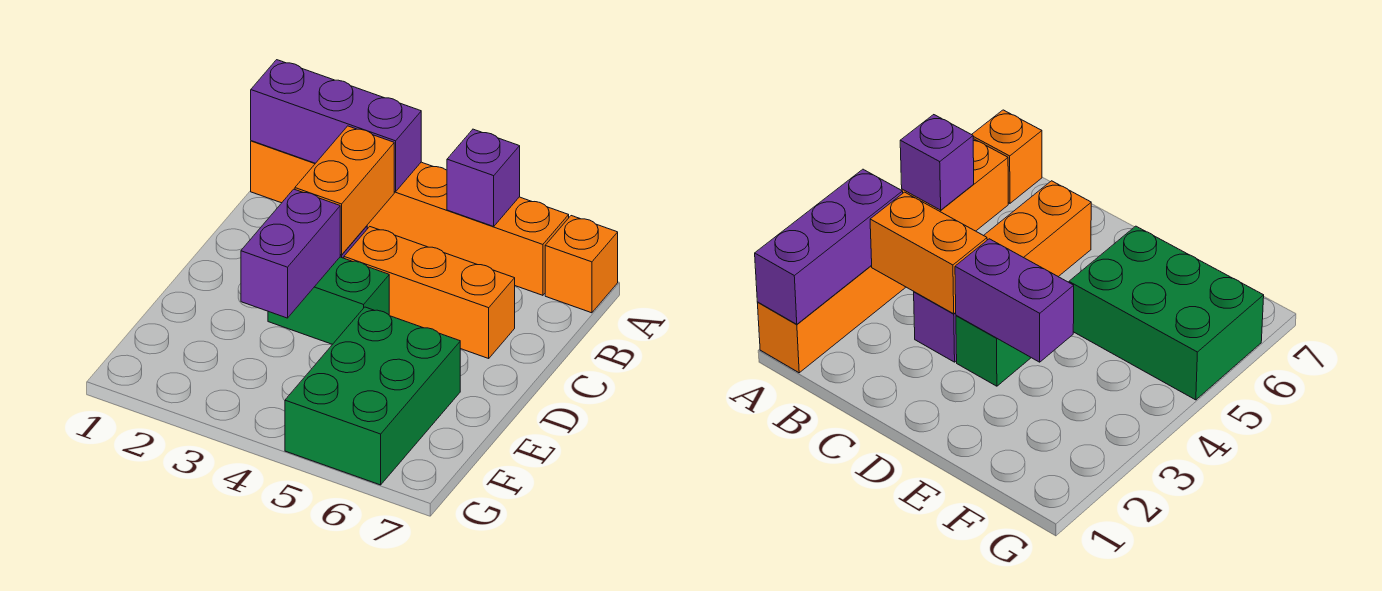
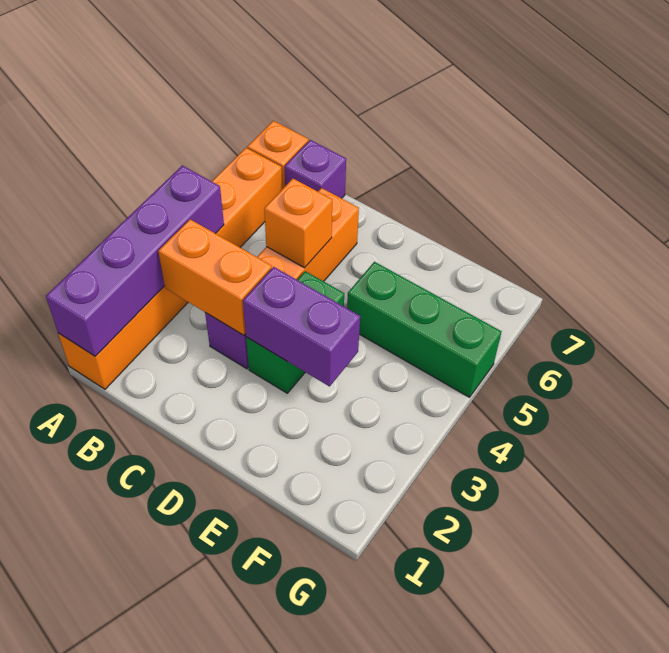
purple brick A1:A3 level 2 -> purple brick A1:A4 level 2
purple brick A5 level 2 -> purple brick B7 level 1
none -> orange brick C5 level 2
green brick E5:G6 level 1 -> green brick E5:G5 level 1

